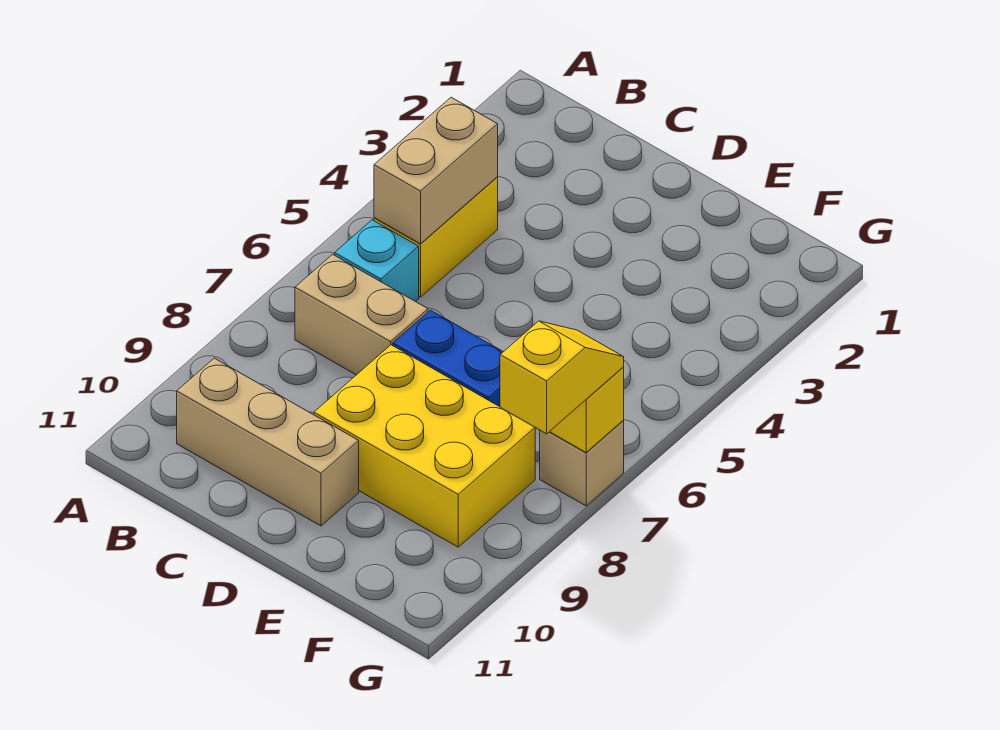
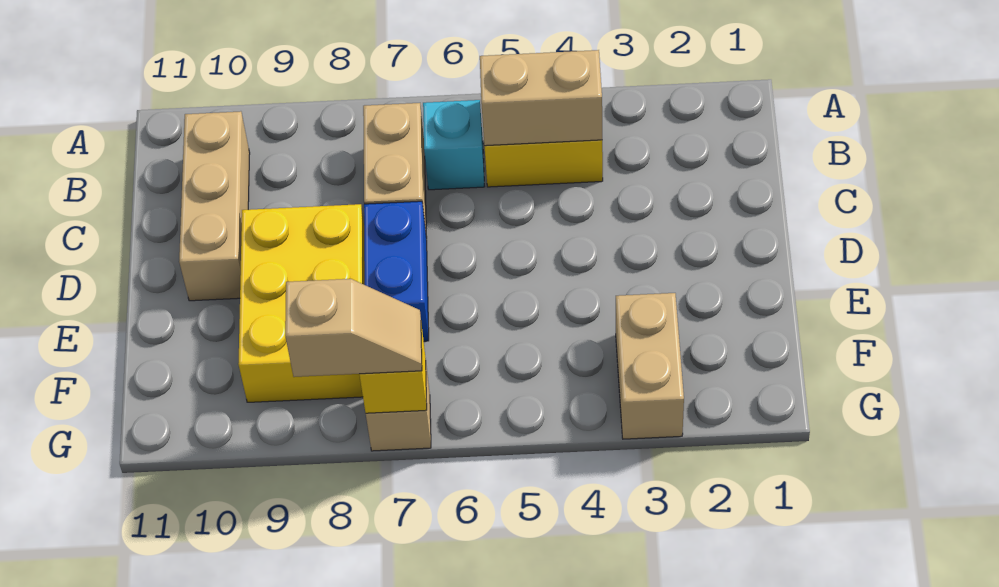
none -> tan brick F3:G3 level 1
yellow slope G7:G8 level 3 top 8 -> tan slope G7:G8 level 3 top 8

